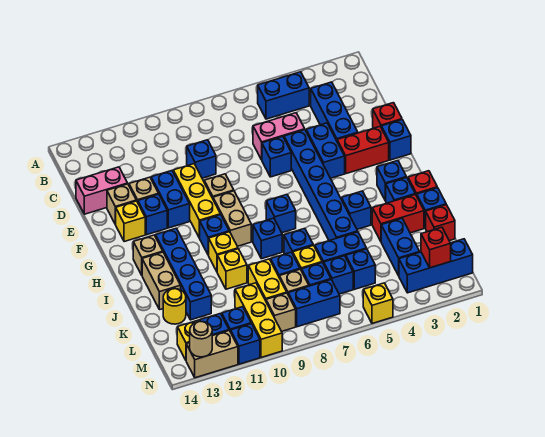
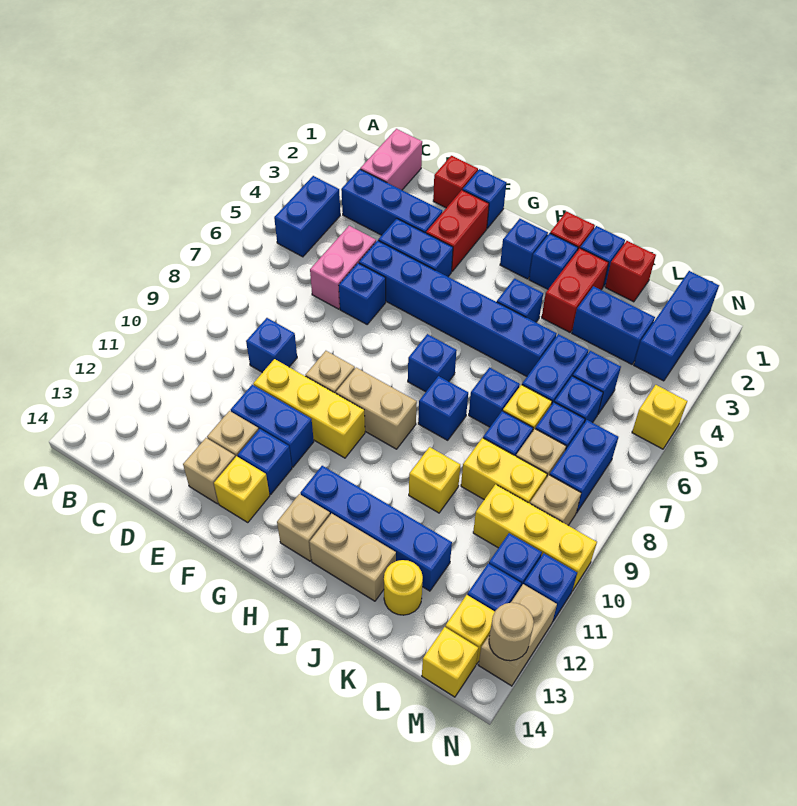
pink brick D13:D14 level 1 -> pink brick C1:C2 level 1
blue brick H10 level 1 -> none
yellow brick I10 level 1 -> yellow brick M14 level 1
red brick M2 level 2 -> none

